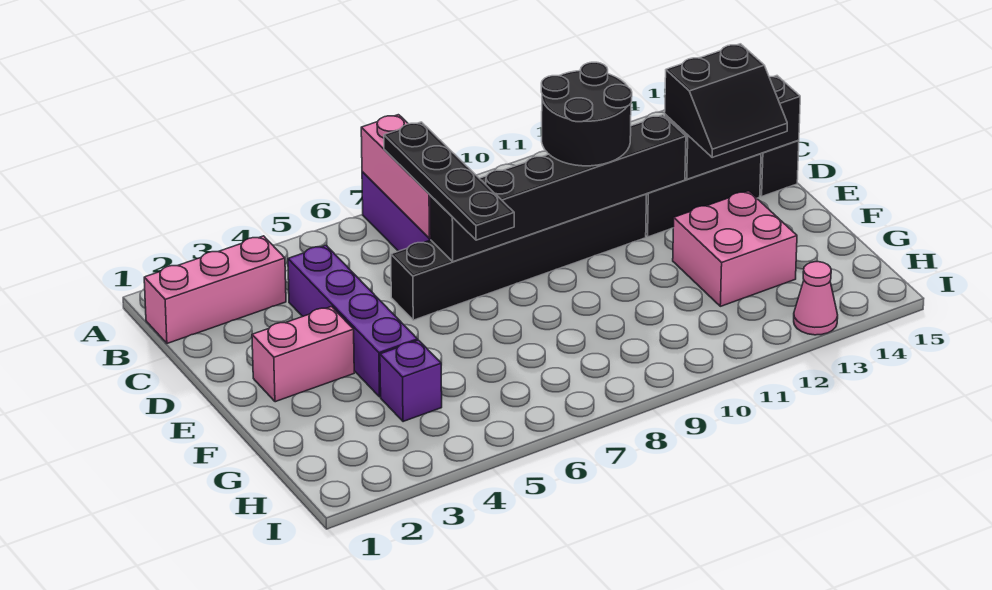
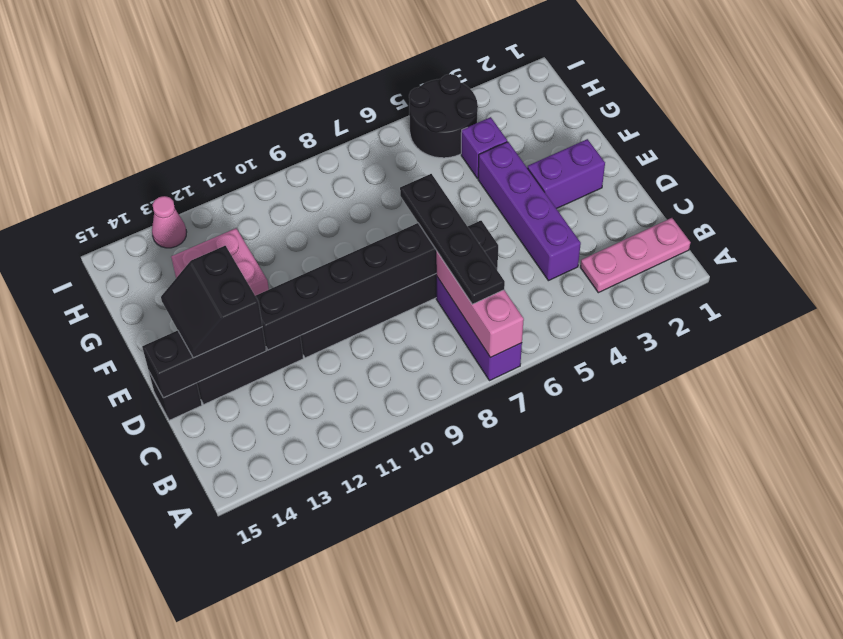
pink brick B1:B3 level 1 -> pink plate B1:B3 level 1
black round brick C10:D11 level 3 -> black round brick H4:I5 level 1
black slope D13:E14 level 3 top D -> black slope D13:E14 level 3 top 13
pink brick E2:E3 level 1 -> purple brick E2:E3 level 1

